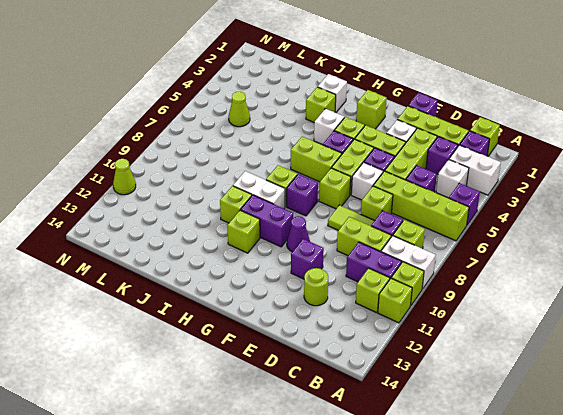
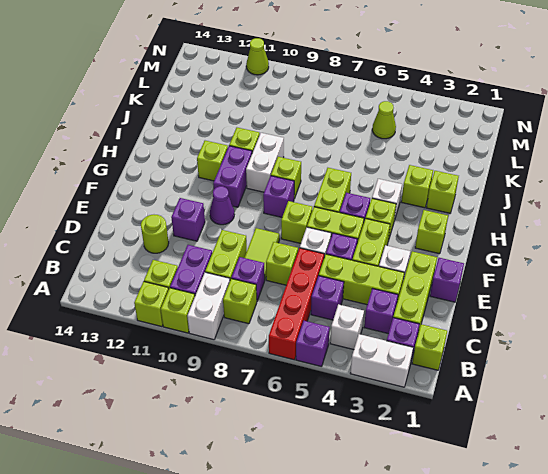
white brick A3:B3 level 1 -> white brick A2:A3 level 1
lime brick A6:D6 level 1 -> red brick A6:D6 level 1
white brick I2 level 1 -> lime brick I2 level 1

